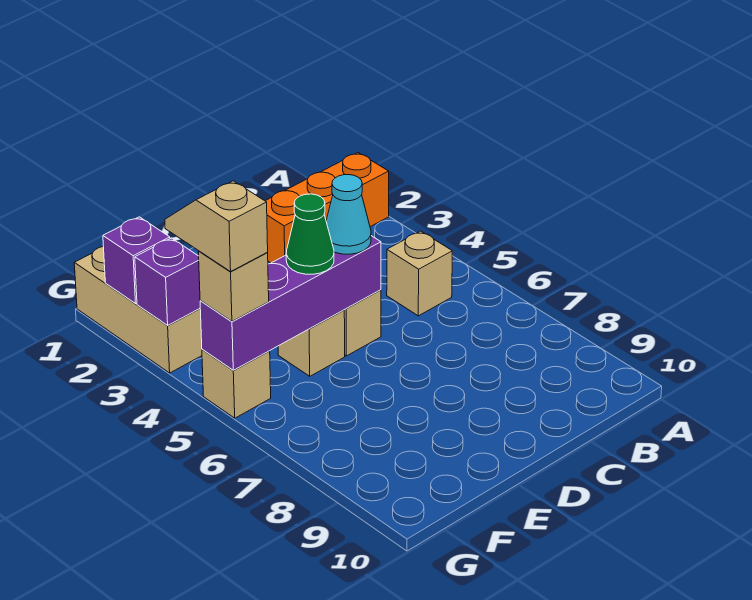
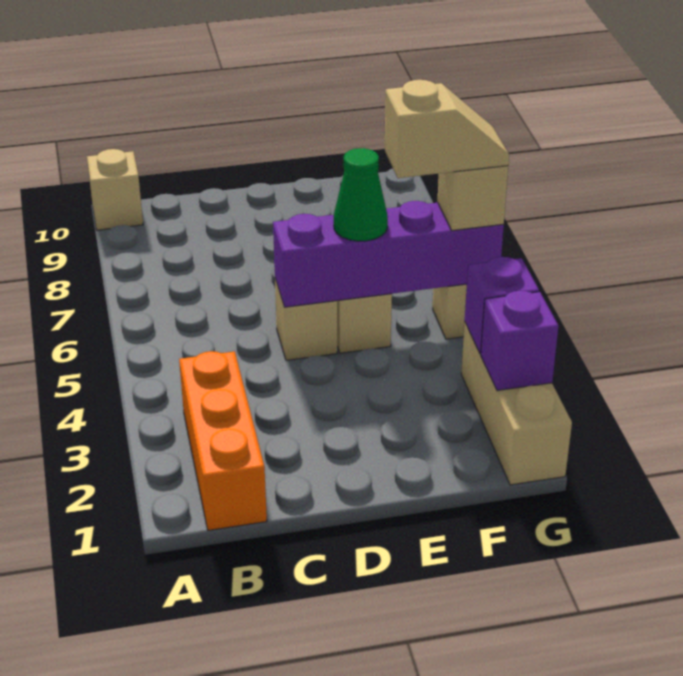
orange brick A2:C2 level 1 -> orange brick B1:B3 level 1
tan brick B5 level 1 -> tan brick A10 level 1
cyan cone D5 level 3 -> none
tan slope G4:G5 level 4 top 5 -> tan slope F5:G5 level 4 top F

